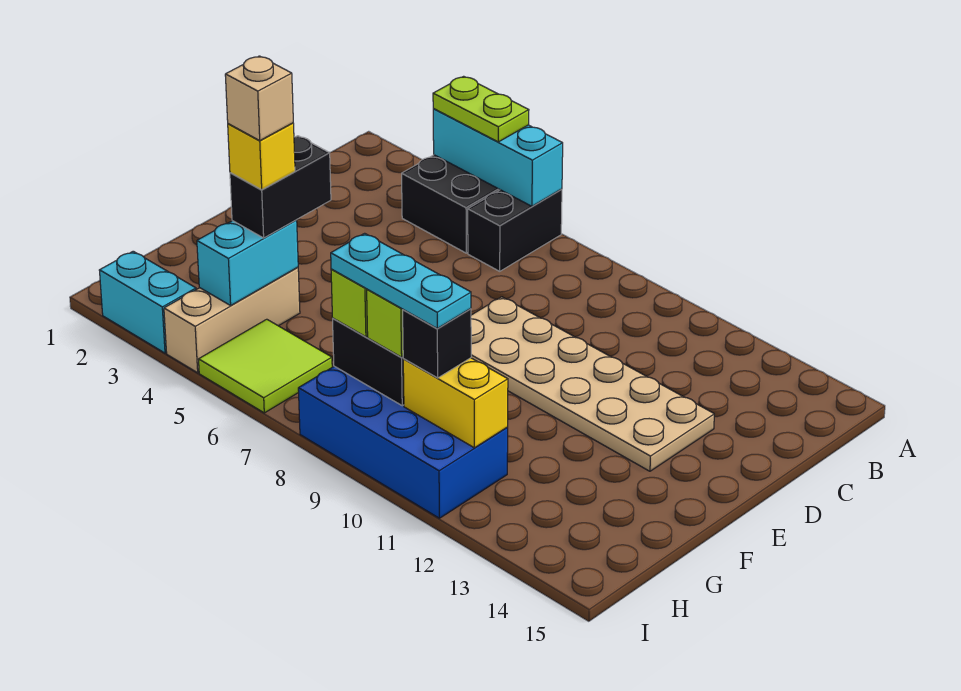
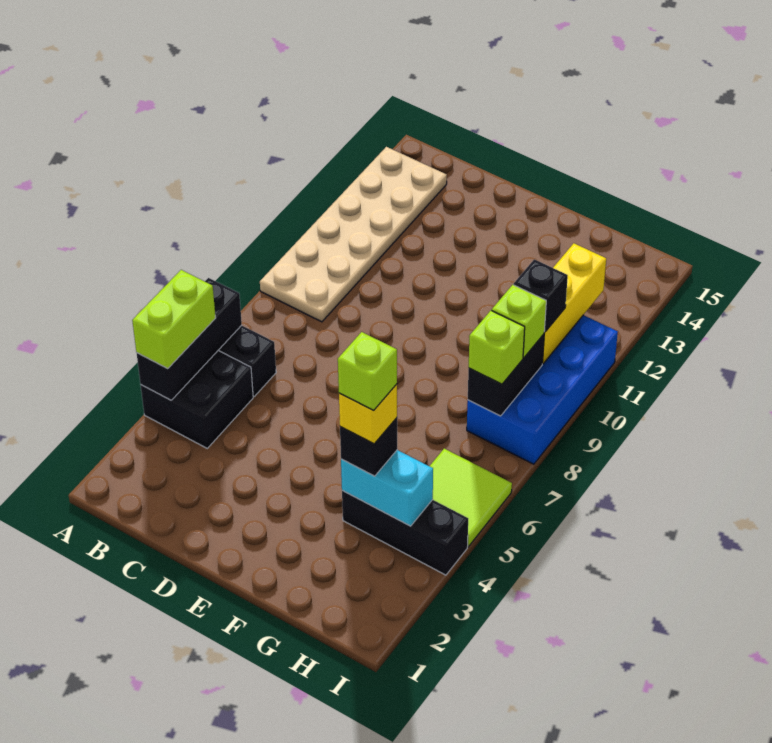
cyan brick A4:A6 level 2 -> black brick A4:A6 level 2
lime plate A4:A5 level 3 -> lime brick A4:A5 level 3
tan plate D8:E13 level 1 -> tan plate A9:B14 level 1
black brick F4:G4 level 3 -> black brick G4 level 3
tan brick G4:I4 level 1 -> black brick G4:I4 level 1
tan brick G4 level 5 -> lime brick G4 level 5
cyan plate H8:H10 level 4 -> none
yellow brick H10:H11 level 2 -> yellow brick H10:H12 level 2
cyan brick I2:I3 level 1 -> none

